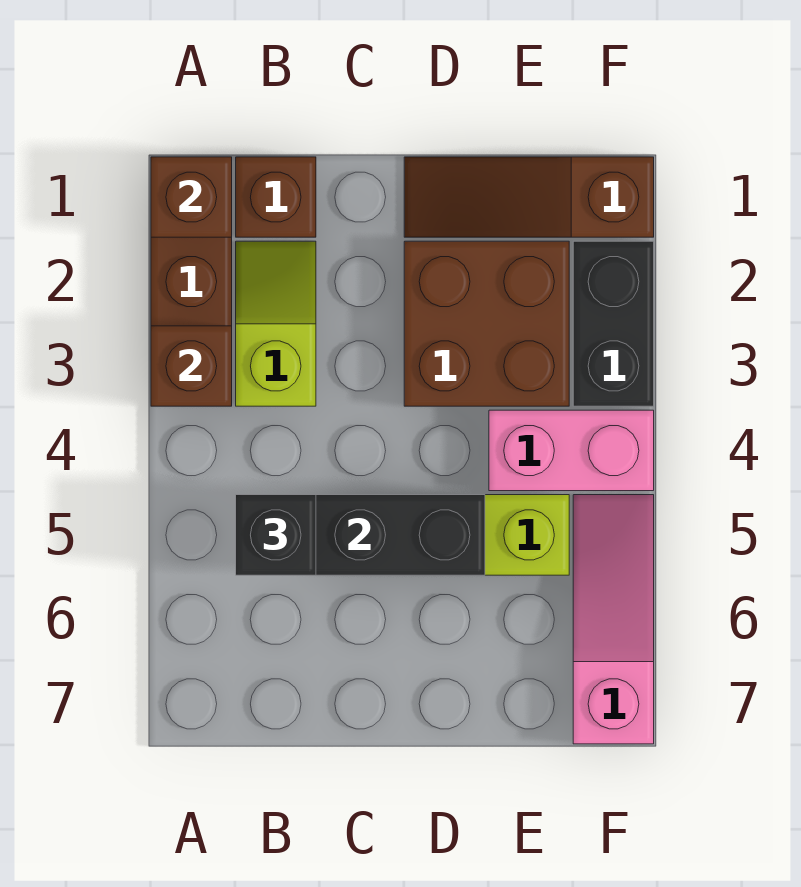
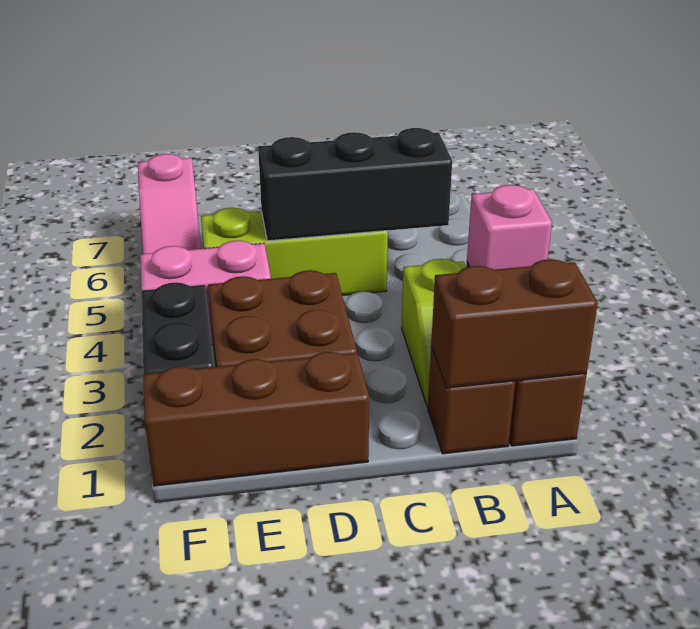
brown brick A1 level 2 -> brown brick A1:B1 level 2
brown brick A3 level 2 -> pink brick A3 level 2
black brick B5 level 3 -> none
brown slope D1:F1 level 1 top F -> brown brick D1:F1 level 1

